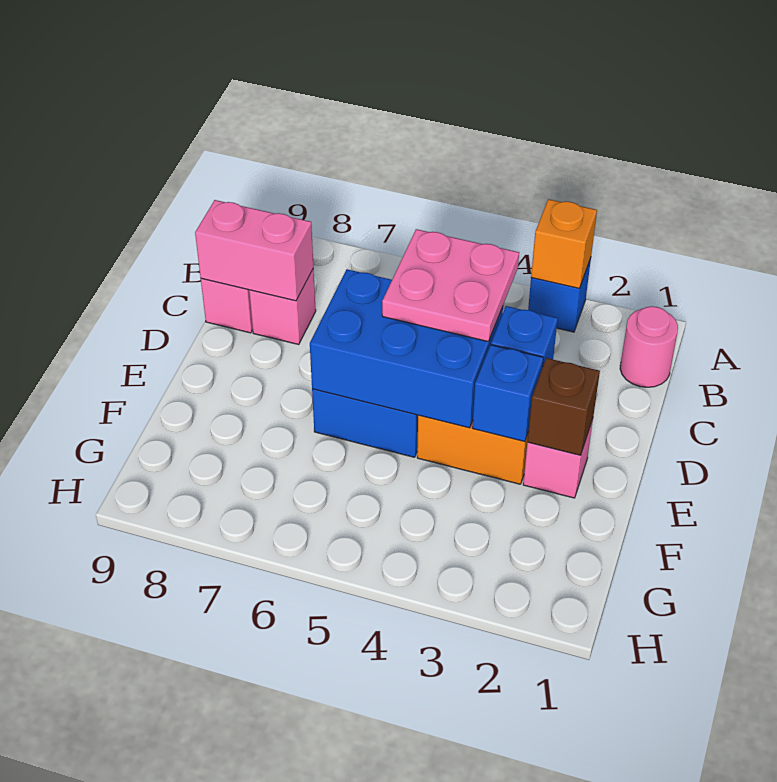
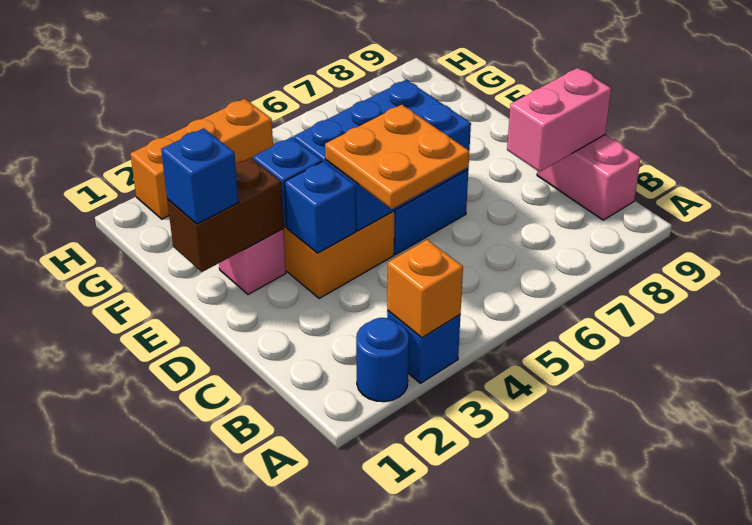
none -> blue round brick A2 level 1
pink round brick B1 level 1 -> none
pink plate C4:D5 level 3 -> orange plate C4:D5 level 3
pink brick C8 level 1 -> none
none -> blue brick E1 level 3
brown brick E2 level 2 -> brown brick E1:E2 level 2
none -> orange brick H2:H4 level 1

